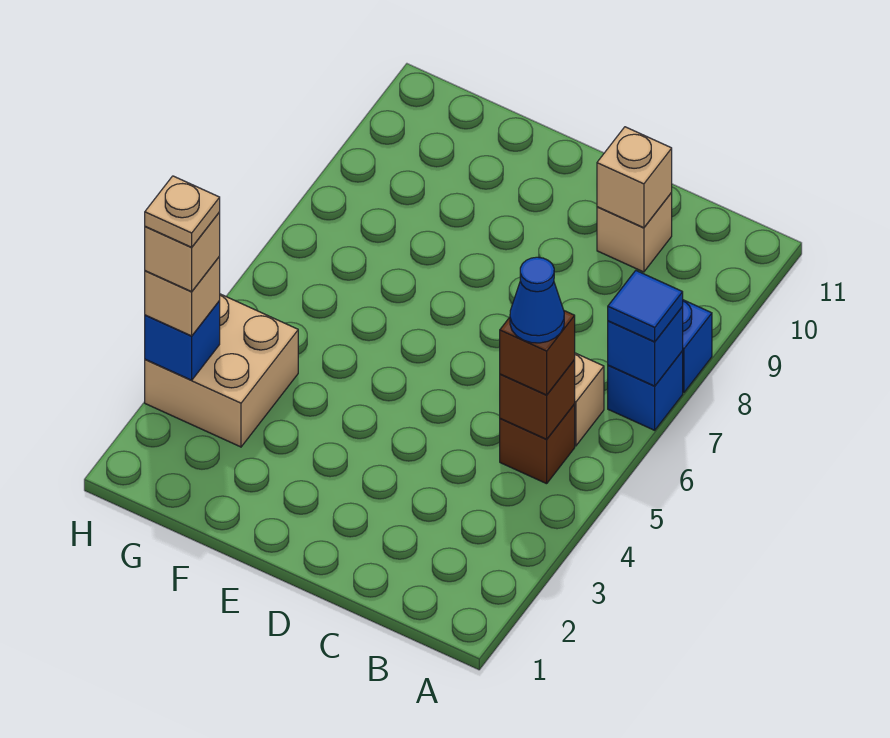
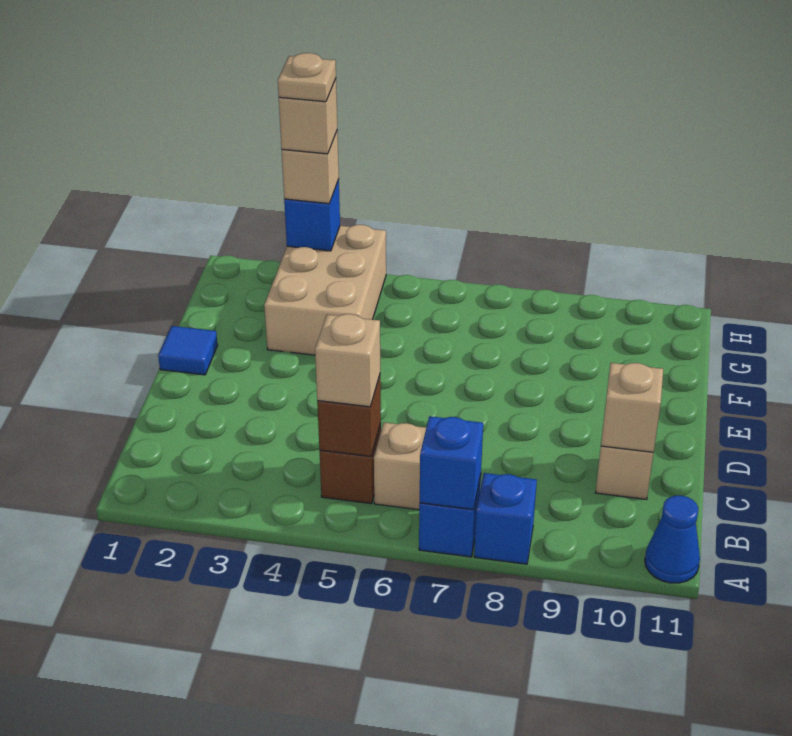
blue tile A7 level 3 -> blue tile E1 level 1
brown brick B5 level 3 -> tan brick B5 level 3
blue cone B5 level 4 -> blue cone A11 level 1
tan brick G3:H4 level 1 -> tan brick F3:H4 level 1

